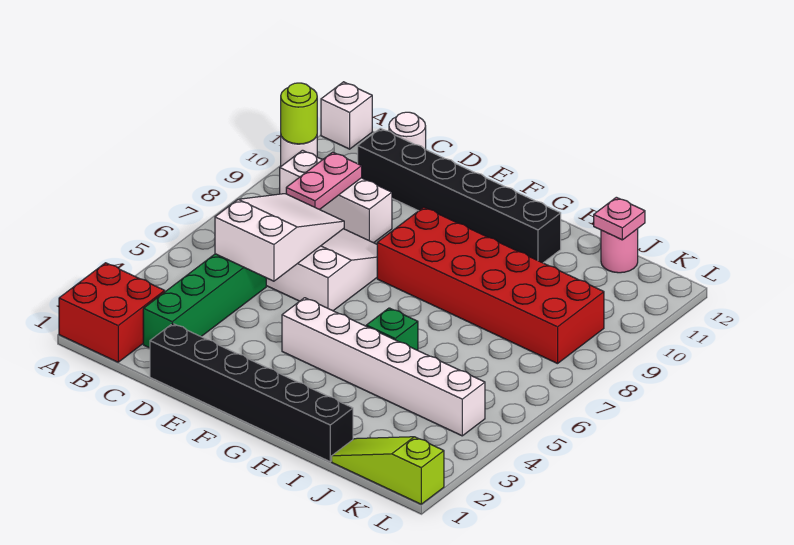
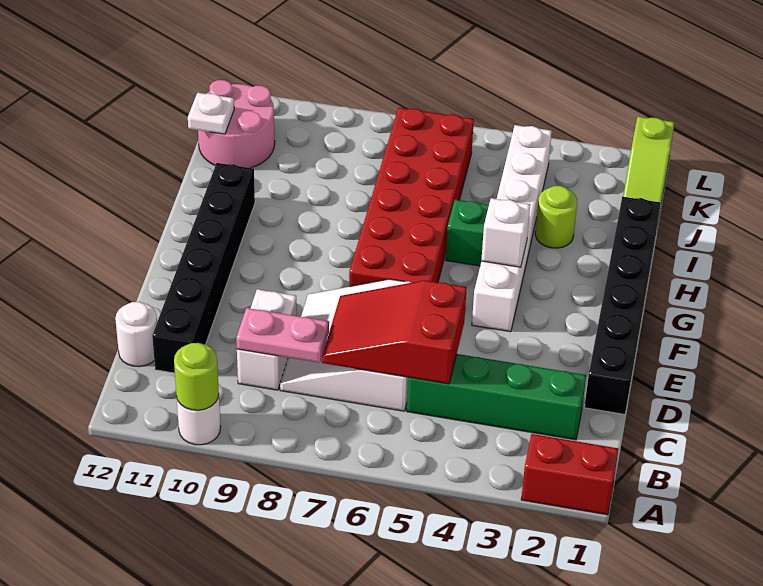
red brick A1:B2 level 1 -> red brick A1:A2 level 1
white brick A12 level 1 -> white brick G4 level 2
white brick B9:D9 level 1 -> white brick C9:D9 level 1
white slope C5:D7 level 2 top 5 -> red slope C5:D7 level 2 top 5
red brick F8:K9 level 1 -> red brick F6:K7 level 1
none -> lime round brick I3 level 1
pink round brick J12 level 1 -> pink round brick J11:K12 level 1
pink plate J12 level 2 -> white plate J12 level 2

